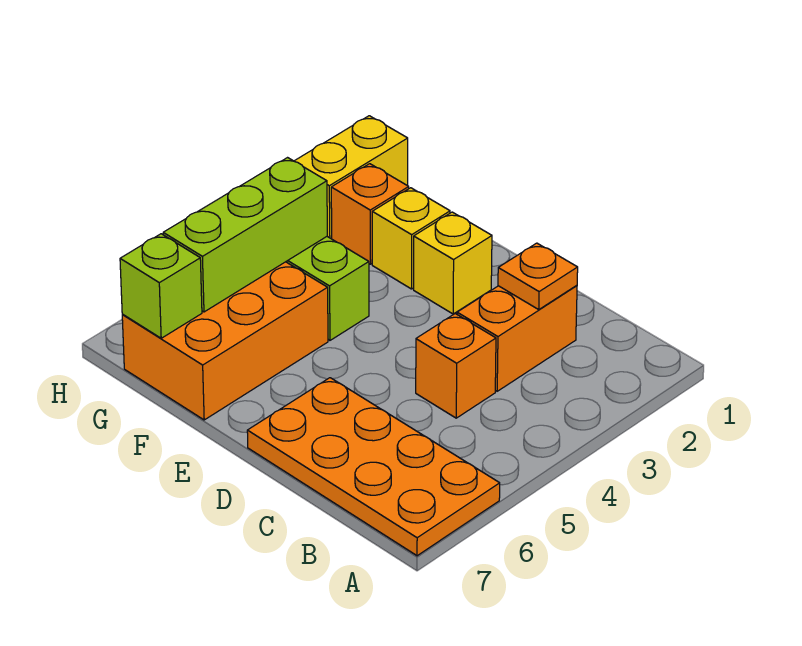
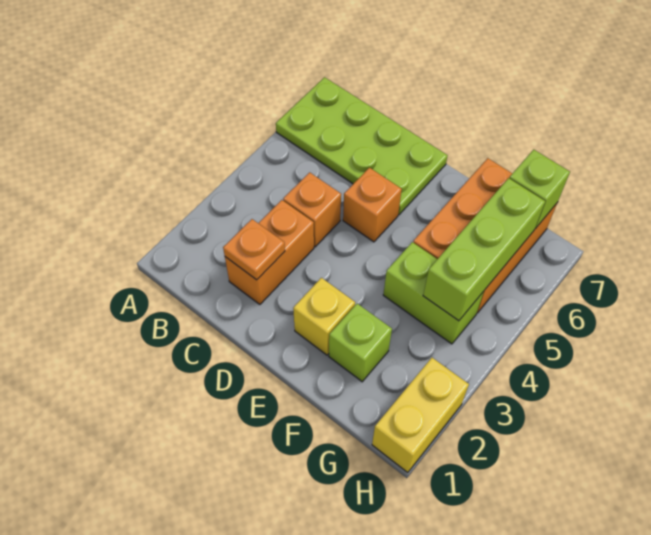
orange plate A6:D7 level 1 -> lime plate A6:D7 level 1
yellow brick F2 level 1 -> lime brick F2 level 1
orange brick G2 level 1 -> orange brick D5 level 1

